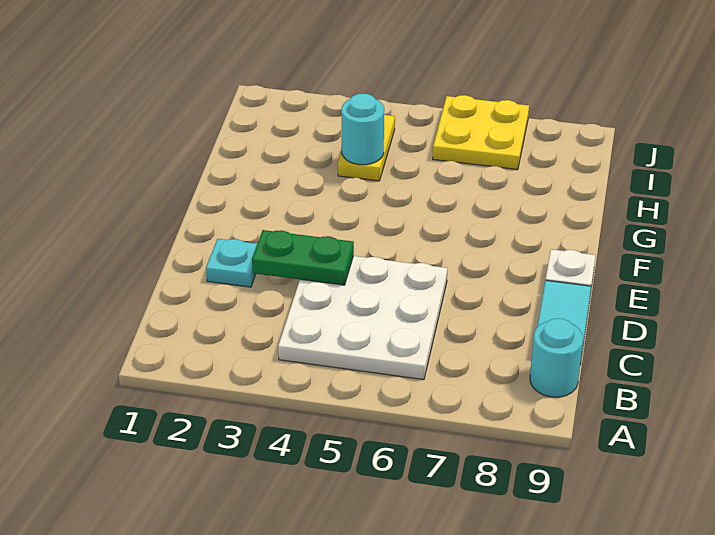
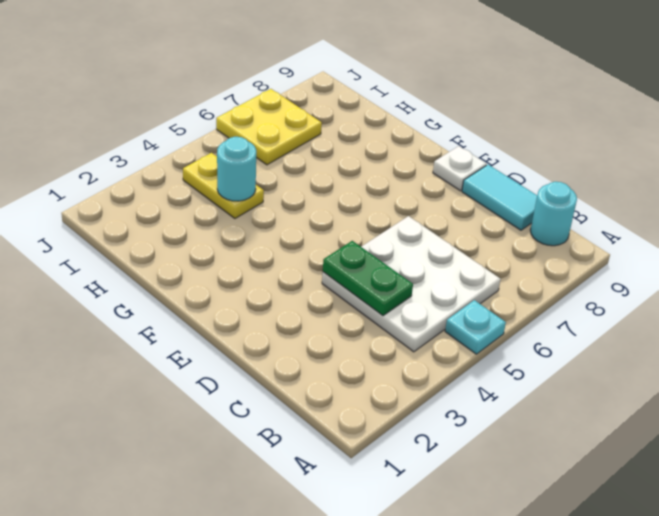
cyan plate D2 level 1 -> cyan plate A5 level 1
green plate D3:D4 level 2 -> green plate C4:D4 level 2

